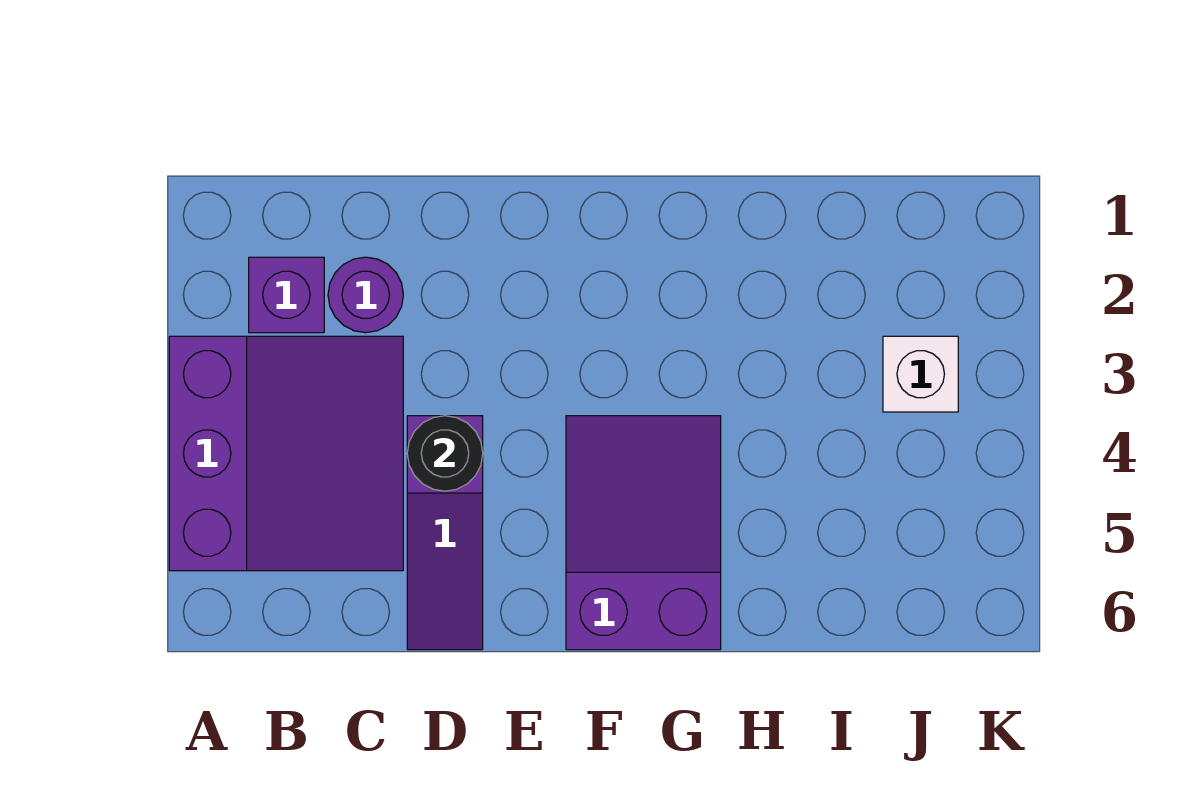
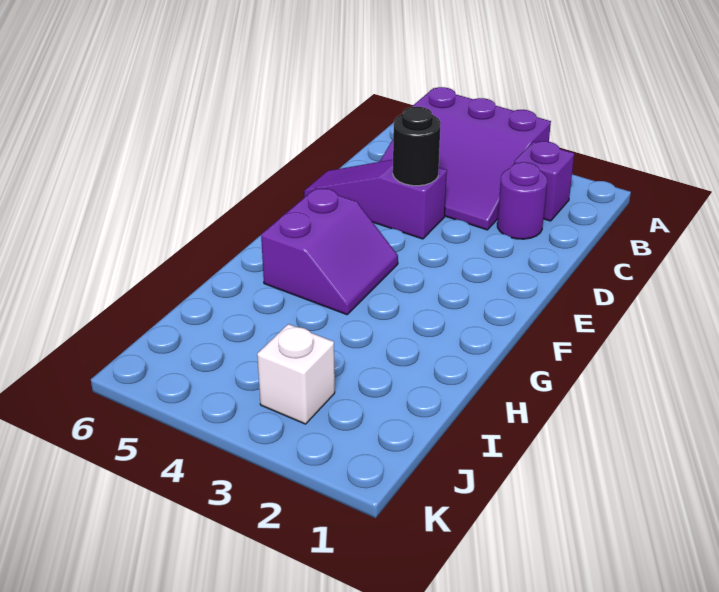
purple slope F4:G6 level 1 top 6 -> purple slope F4:G5 level 1 top 5

